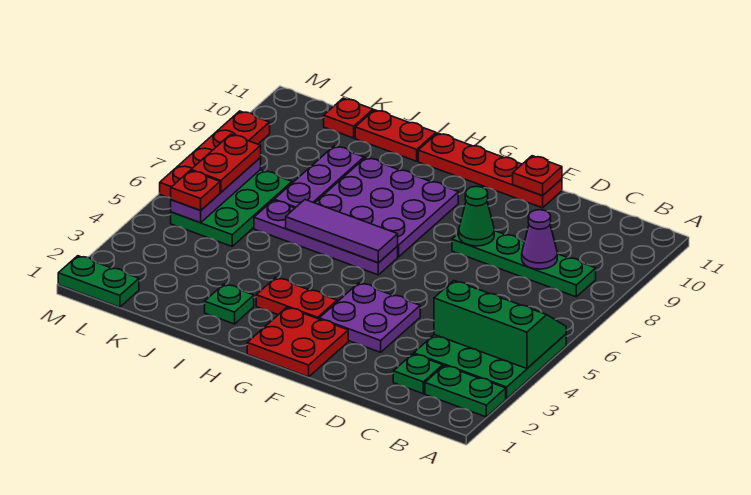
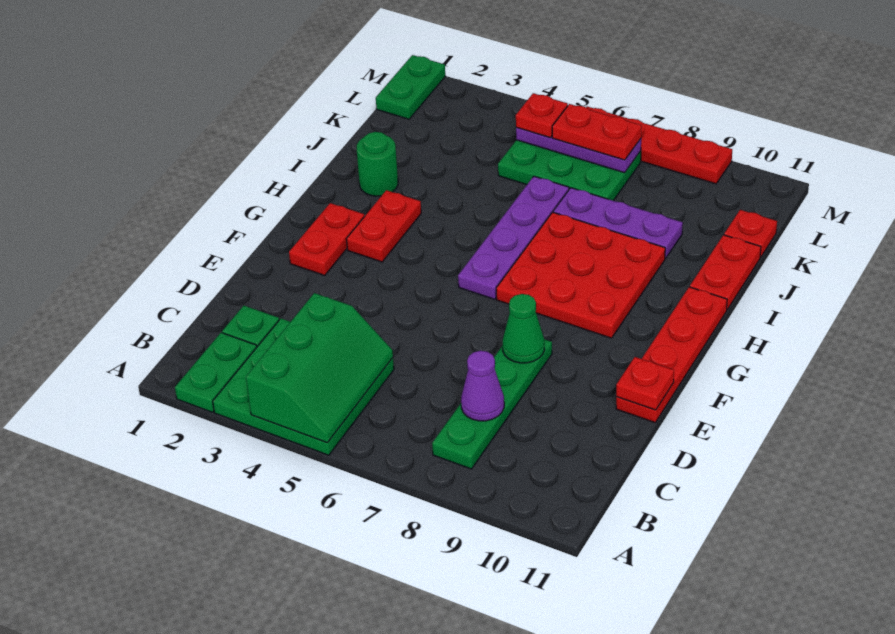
purple plate E3:F4 level 1 -> none
red plate F1:G2 level 1 -> red plate F2:G2 level 1
purple tile G6:I6 level 2 -> none
purple plate G7:I9 level 1 -> red plate G7:I9 level 1
green plate I2 level 1 -> green round brick I2 level 1

